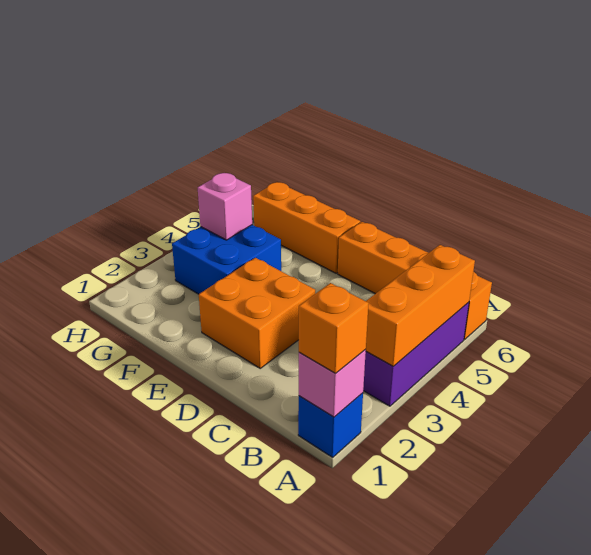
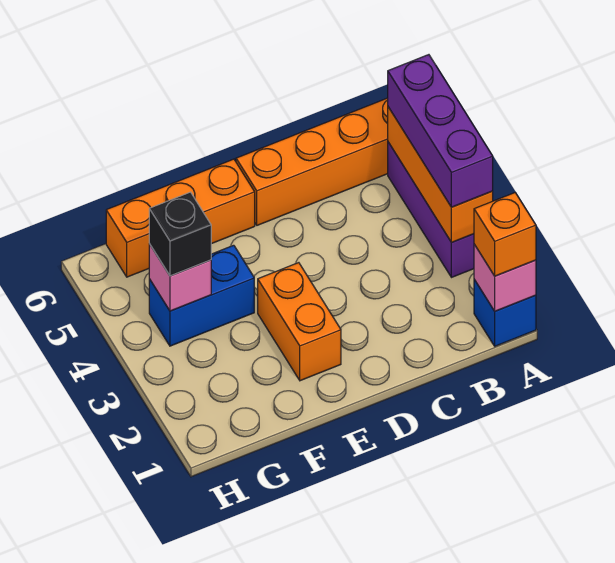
none -> purple brick A3:A5 level 3
orange brick D2:E3 level 1 -> orange brick E2:E3 level 1
blue brick F3:G4 level 1 -> blue brick F4:G4 level 1
none -> black brick G4 level 3

